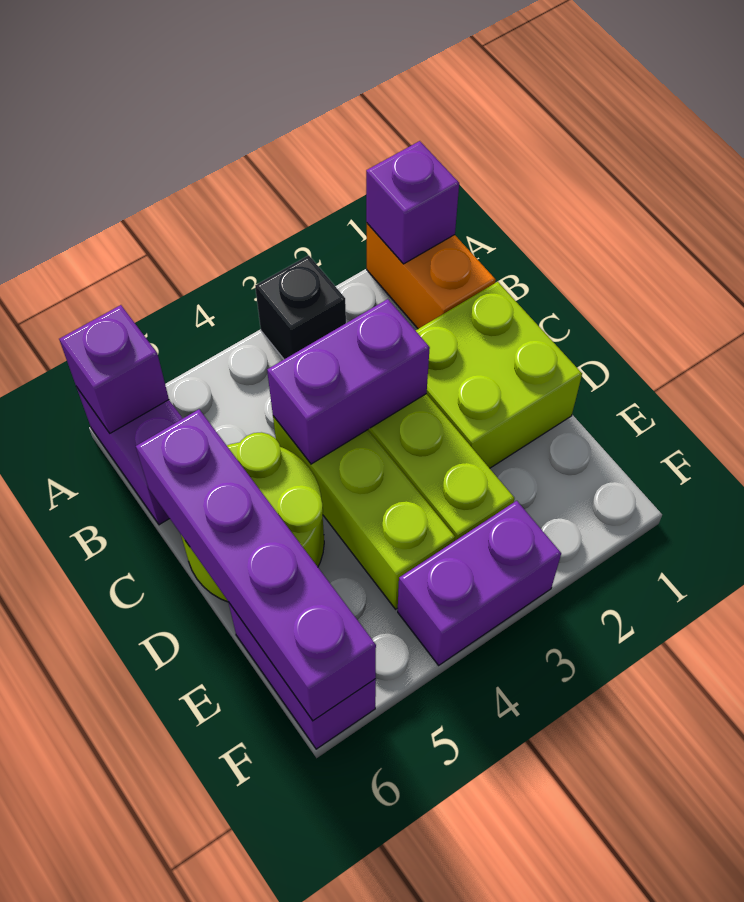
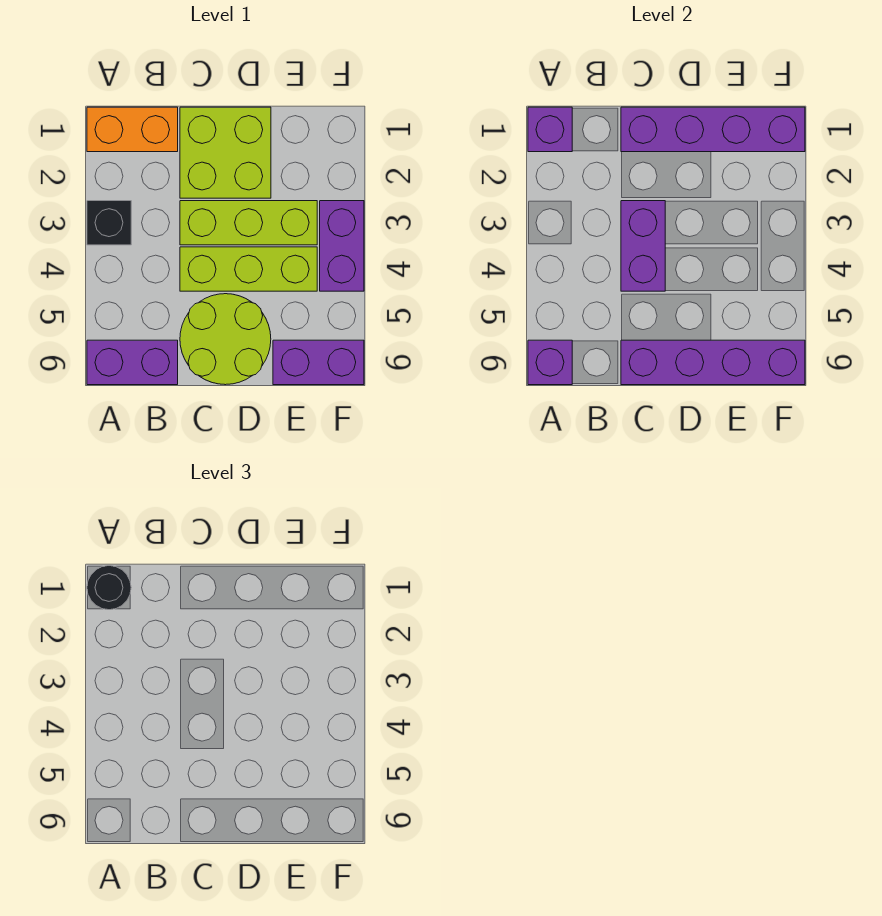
none -> black round brick A1 level 3
none -> purple brick C1:F1 level 2

